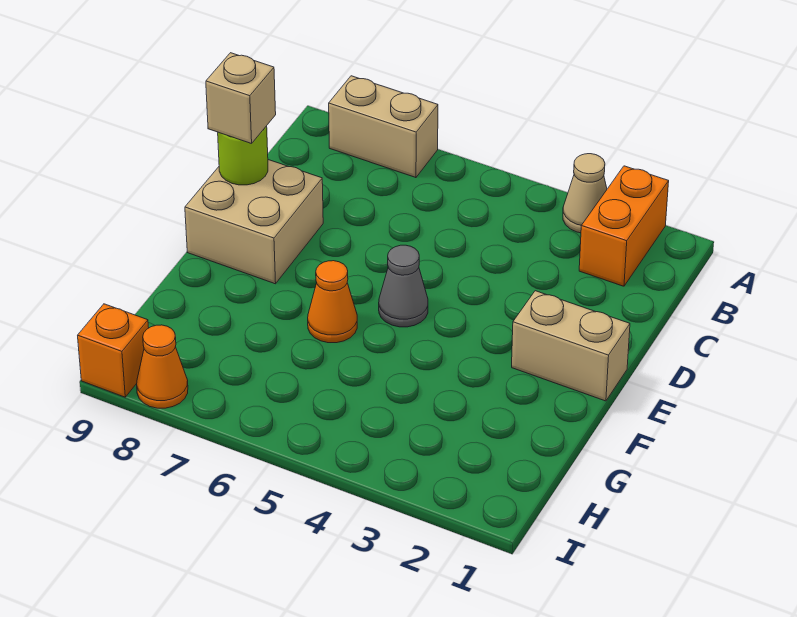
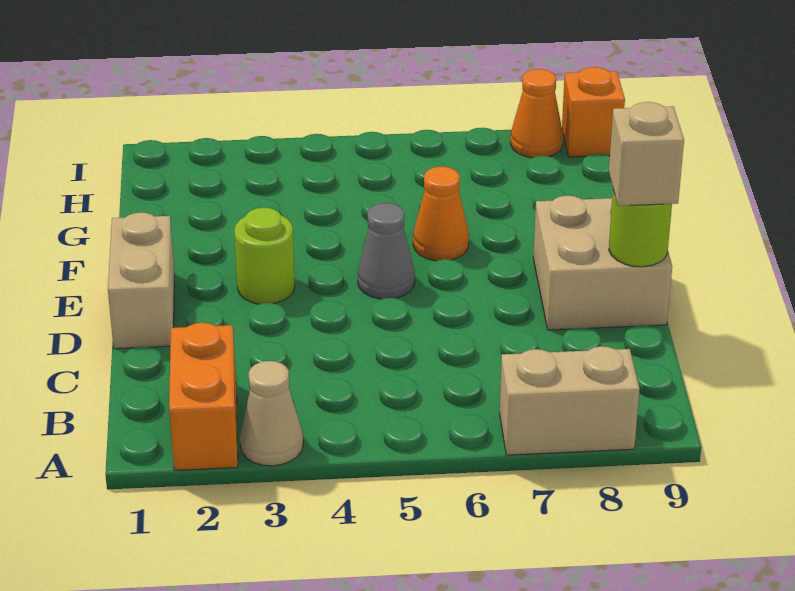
tan brick E1:E2 level 1 -> tan brick D1:E1 level 1
none -> lime round brick E3 level 1

